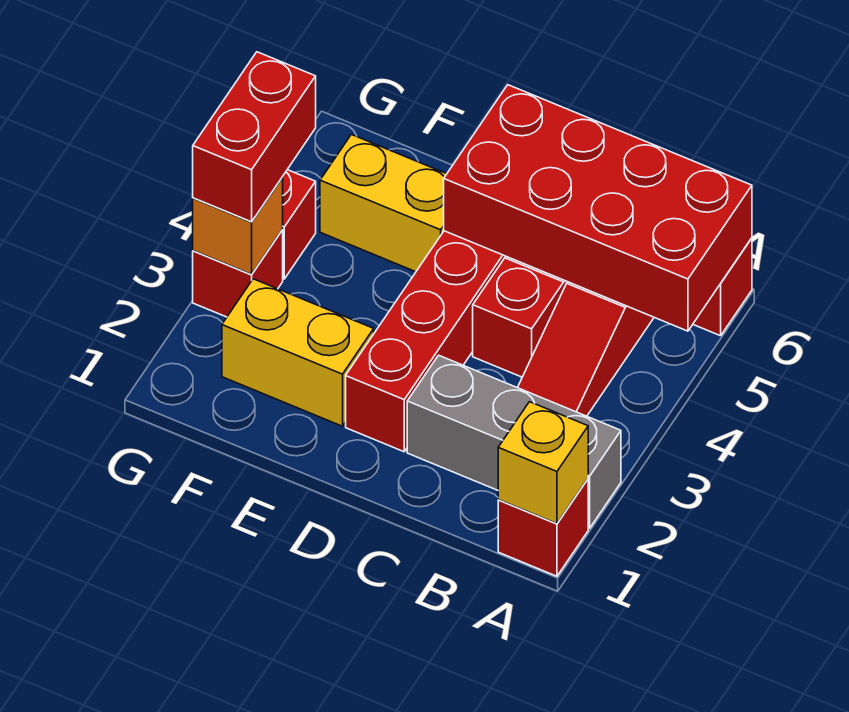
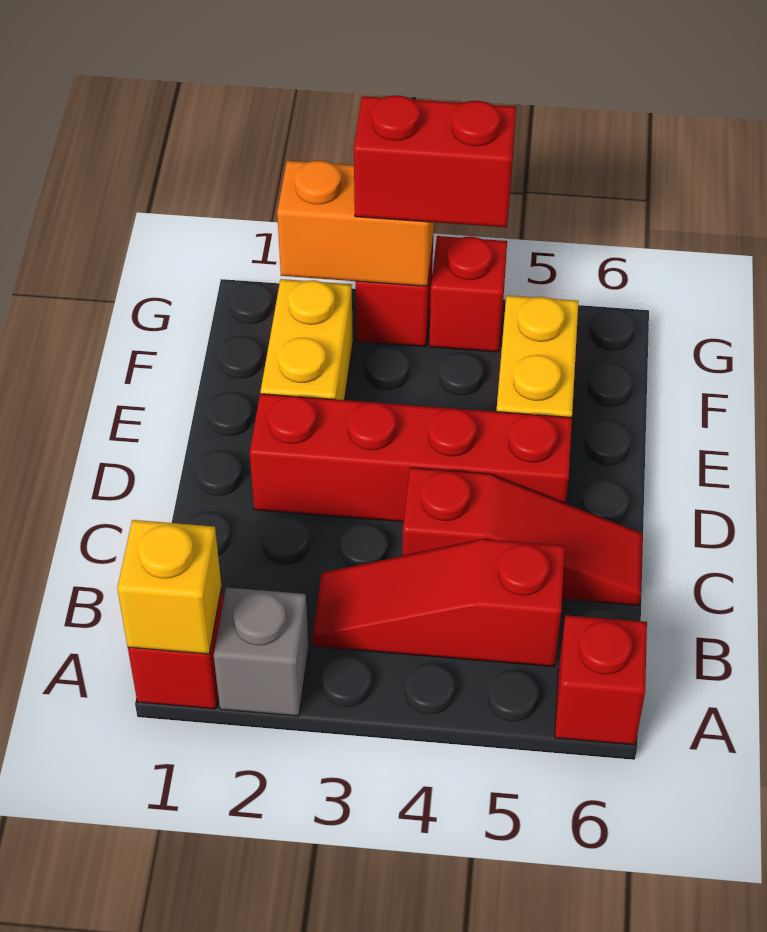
grey brick A2:C2 level 1 -> grey brick A2 level 1
red brick A5:D6 level 2 -> none
orange brick G3 level 2 -> orange brick G2:G3 level 2

